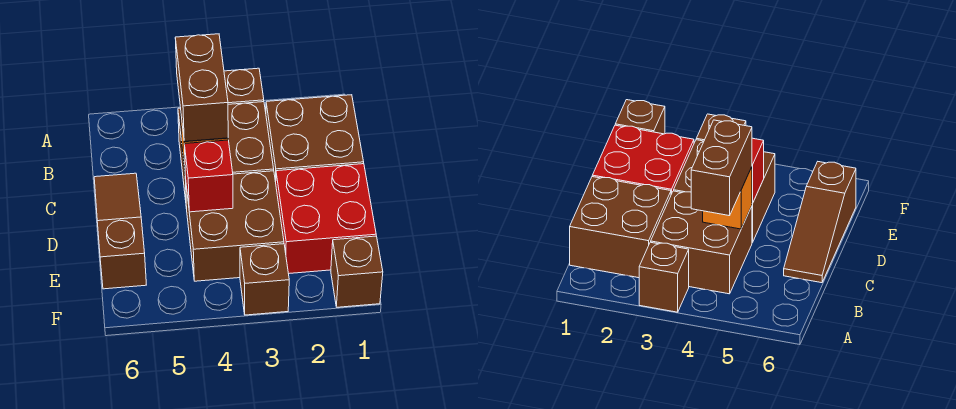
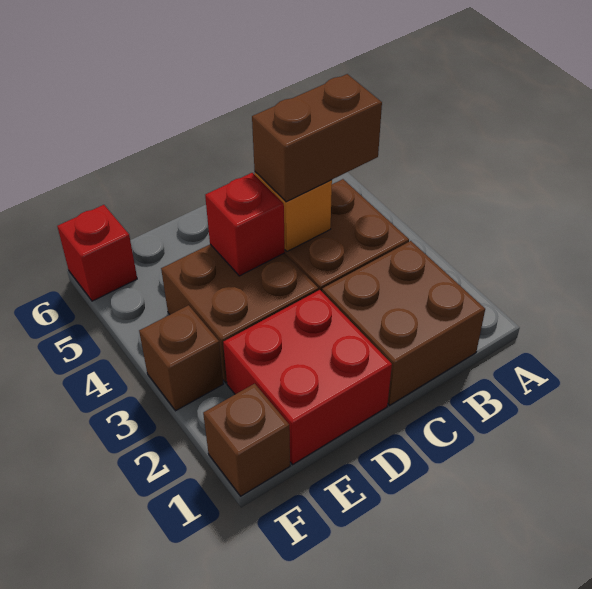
brown brick A3 level 1 -> none
brown slope C6:E6 level 1 top E -> none
none -> red brick F6 level 1

